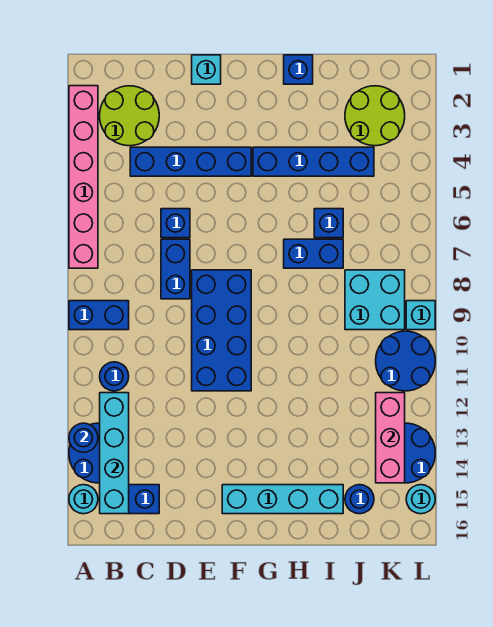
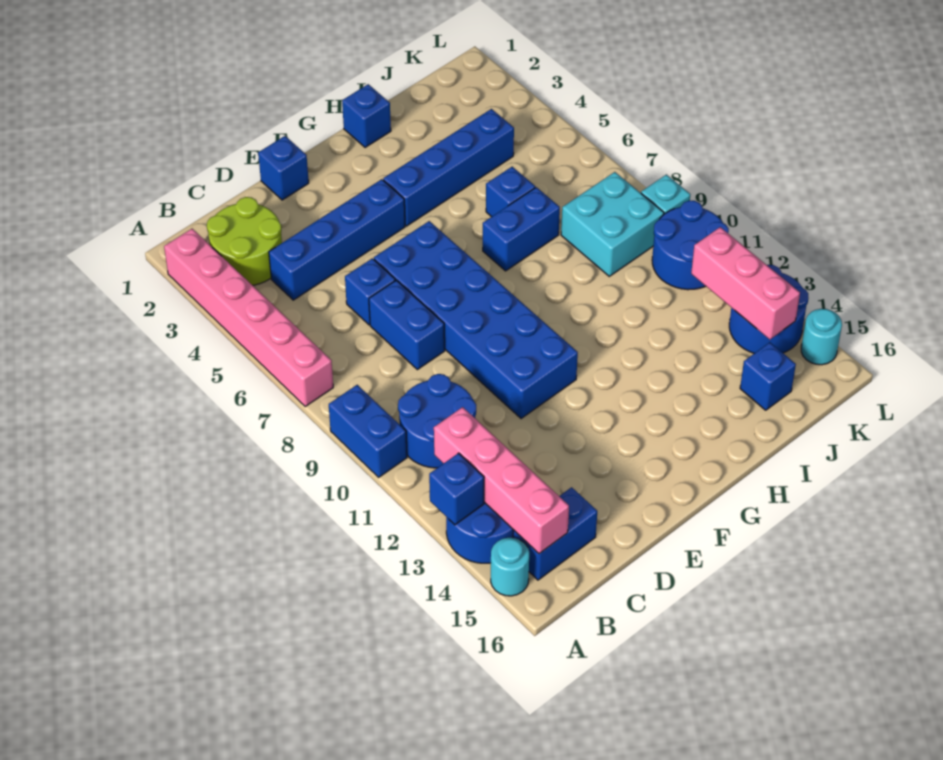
blue brick A9:B9 level 1 -> blue brick A9:A10 level 1
blue round brick A13 level 2 -> blue brick A13 level 2
blue round brick B11 level 1 -> blue round brick B10:C11 level 1
cyan brick B12:B15 level 2 -> pink brick B12:B15 level 2
cyan brick E1 level 1 -> blue brick E1 level 1
blue brick E8:F11 level 1 -> blue brick E6:F11 level 1
cyan brick F15:I15 level 1 -> none
lime round brick J2:K3 level 1 -> none
blue round brick J15 level 1 -> blue brick J15 level 1

